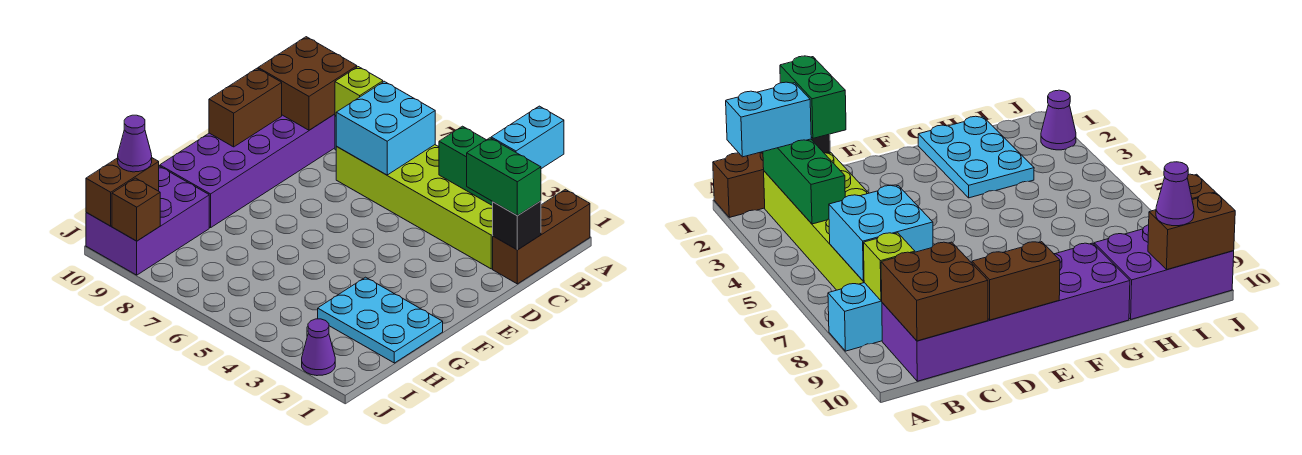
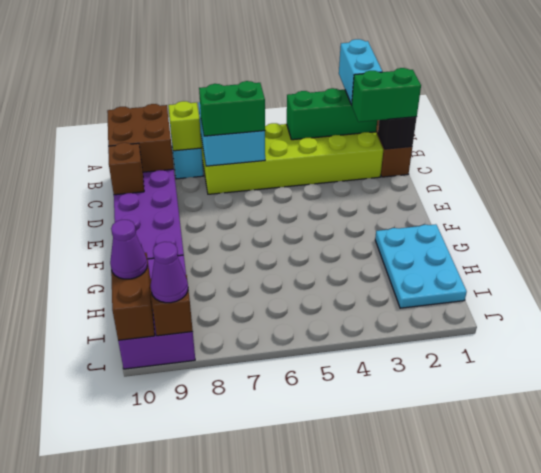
none -> green brick C6:C7 level 3
brown brick D10:E10 level 2 -> brown brick D10 level 2
cyan plate G1:H3 level 1 -> cyan plate G1:I2 level 1
purple cone J2 level 1 -> purple cone J9 level 3

